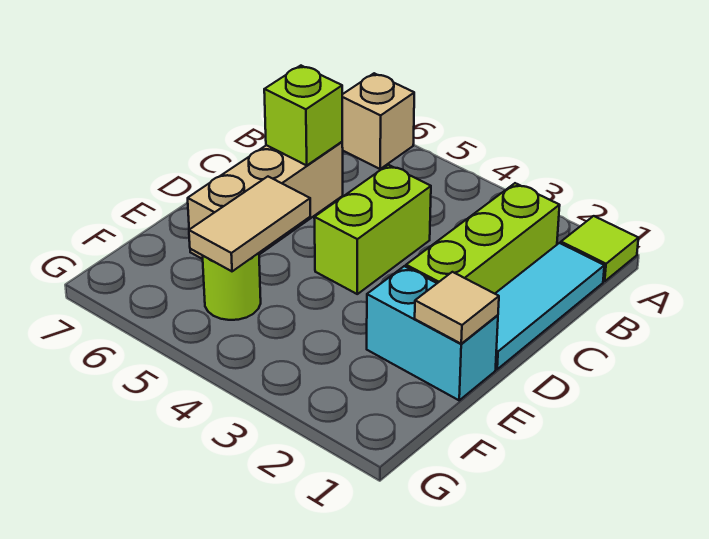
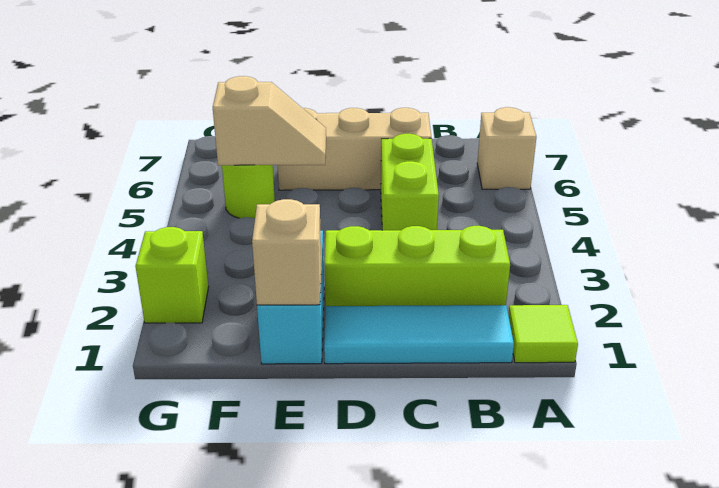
lime brick C4:D4 level 1 -> lime brick C4:C5 level 1
lime brick C6 level 2 -> lime brick G2 level 1
tan tile E1 level 2 -> tan brick E1 level 2
tan tile E5:F5 level 2 -> tan slope E5:F5 level 2 top F

